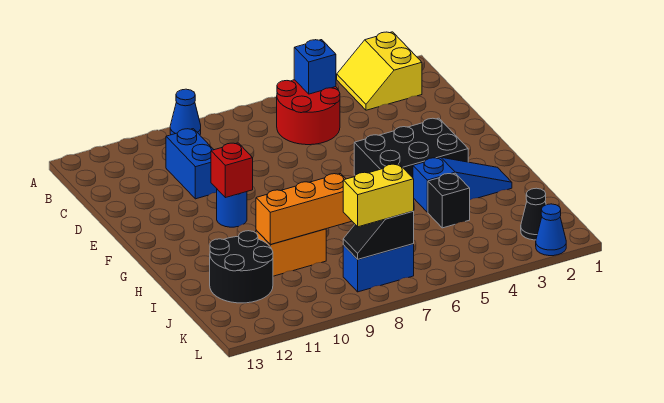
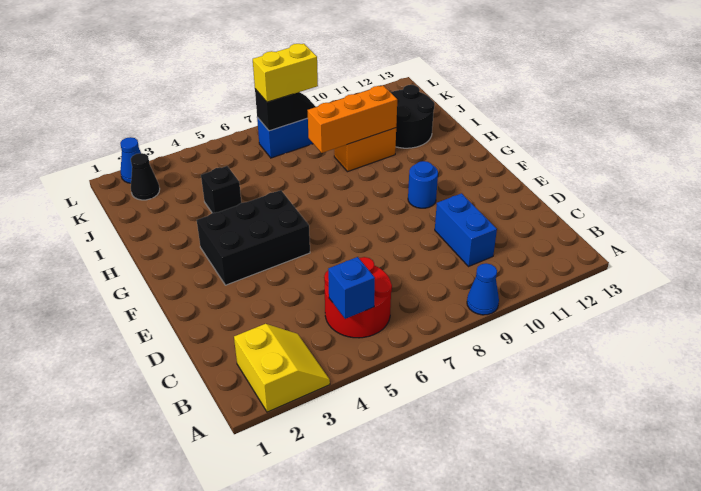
red brick F10 level 2 -> none
blue slope H2:H4 level 1 top 4 -> none

